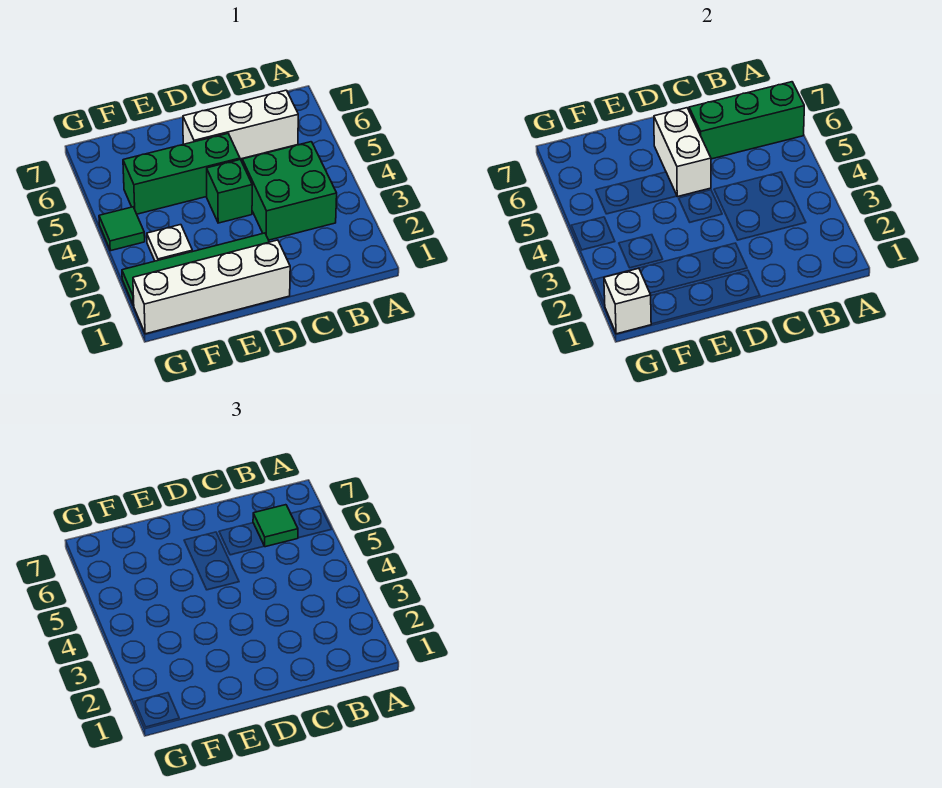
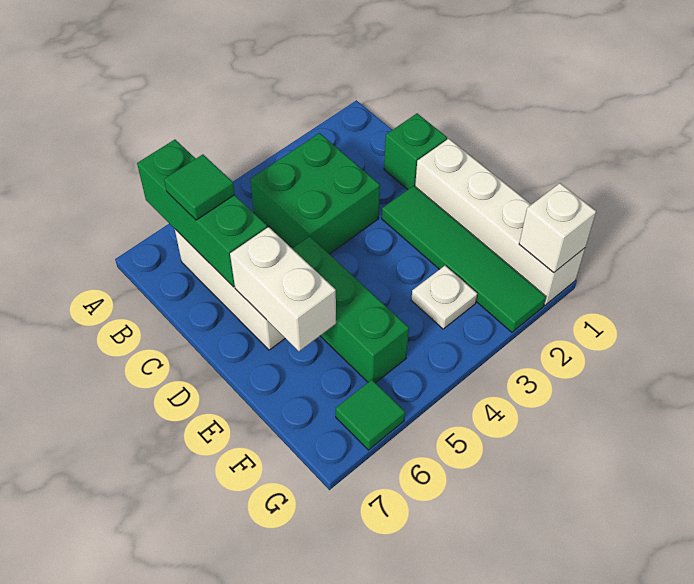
green brick D4 level 1 -> green brick C1 level 1
white brick D5:D6 level 2 -> white brick D6:E6 level 2
green tile G4 level 1 -> green tile G6 level 1

